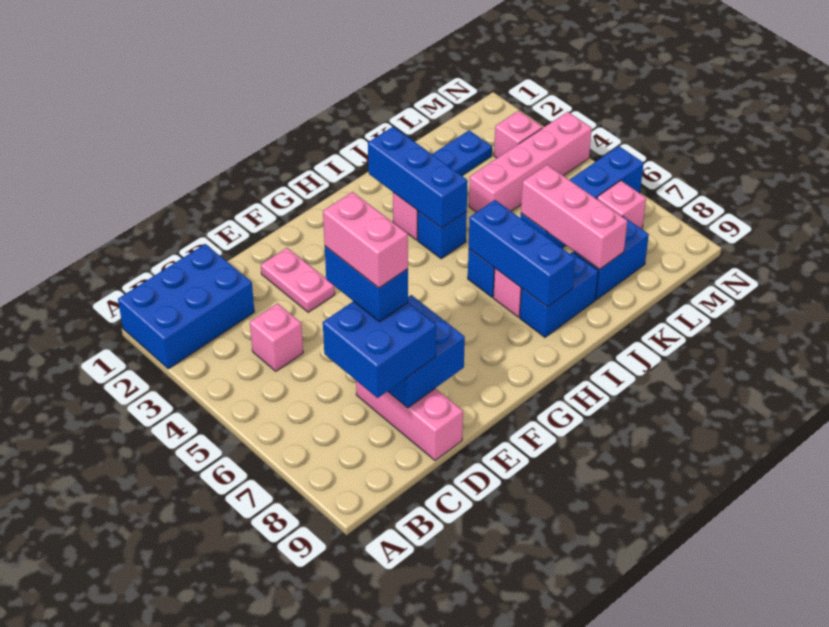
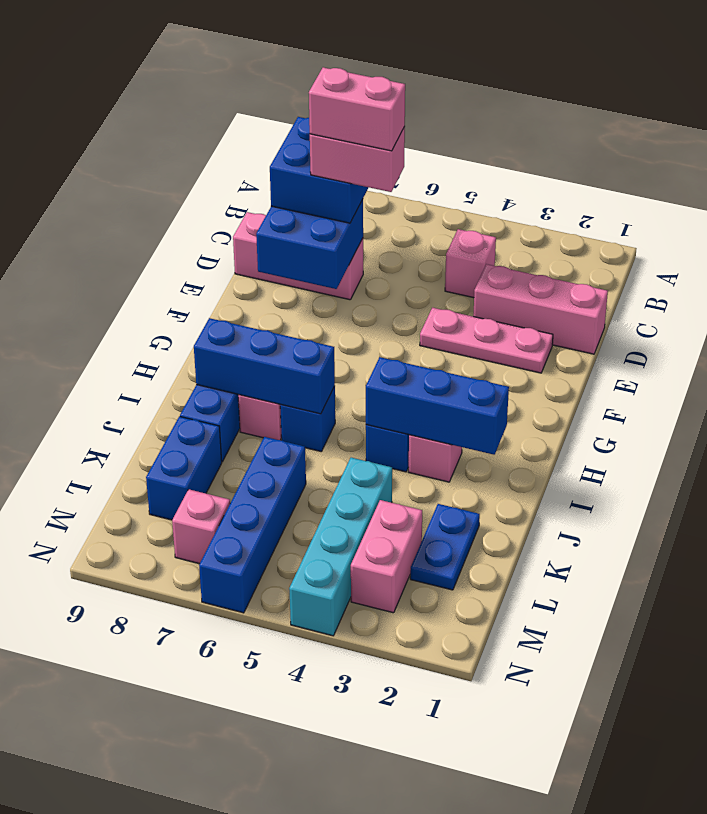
blue brick A1:C2 level 1 -> none
blue brick D6:D7 level 4 -> pink brick D6:D7 level 4
pink plate E2:E3 level 1 -> pink plate E2:E4 level 1
pink brick K4:N4 level 1 -> cyan brick K4:N4 level 1
pink brick K6:K8 level 2 -> pink brick D1:D3 level 1
pink brick M3 level 1 -> pink brick L3:M3 level 1

